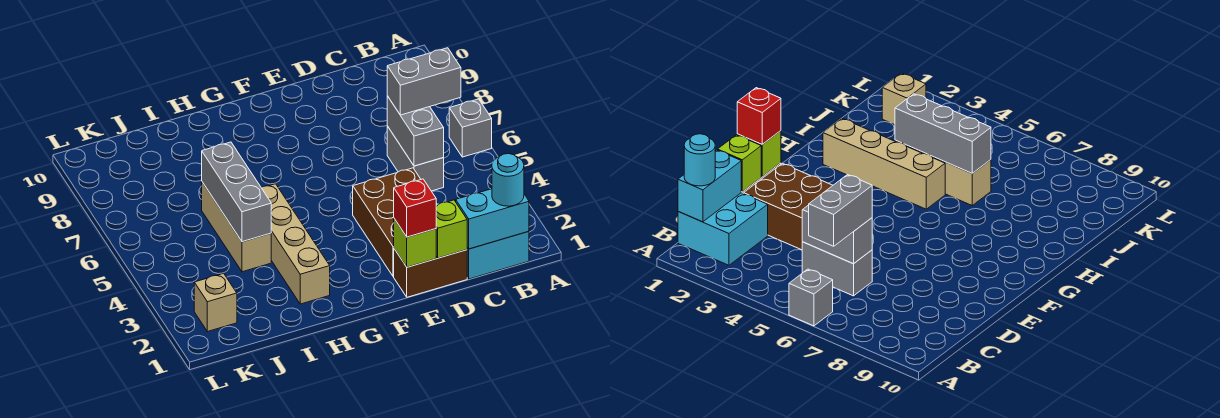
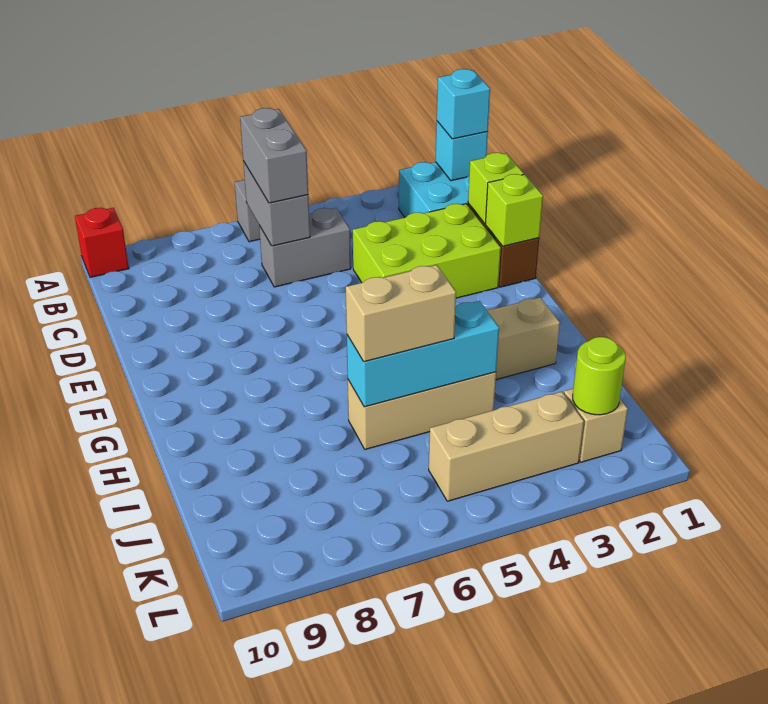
cyan brick B1:C1 level 2 -> cyan brick B1 level 2
cyan round brick B1 level 3 -> cyan brick B1 level 3
grey brick C5:C6 level 2 -> grey brick B6:C6 level 2
brown brick D2:E4 level 1 -> lime brick D2:E4 level 1
red brick E1 level 3 -> red brick A10 level 1
grey brick I4:I6 level 2 -> cyan brick I4:I6 level 2
none -> tan brick I5:I6 level 3
none -> lime round brick K2 level 2
none -> tan brick K3:K5 level 1

